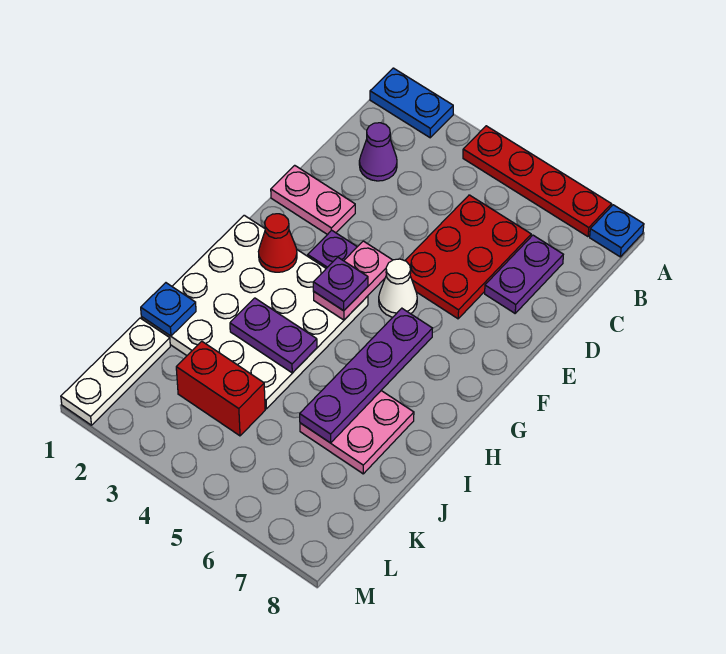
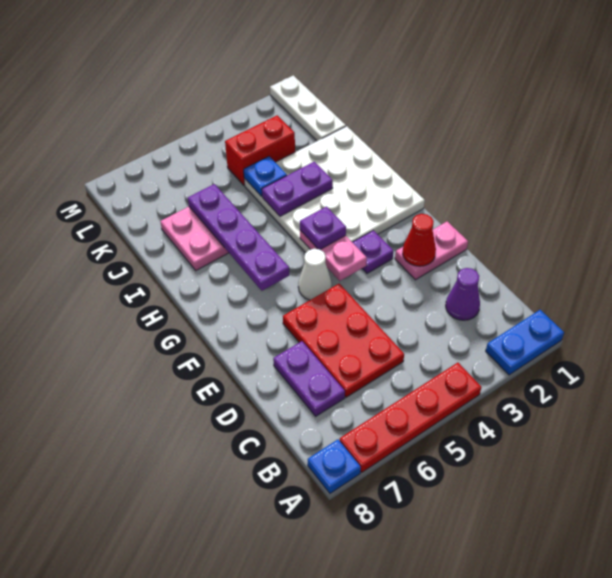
red cone G2 level 2 -> red cone E2 level 2
blue plate J1 level 2 -> blue plate J4 level 2

